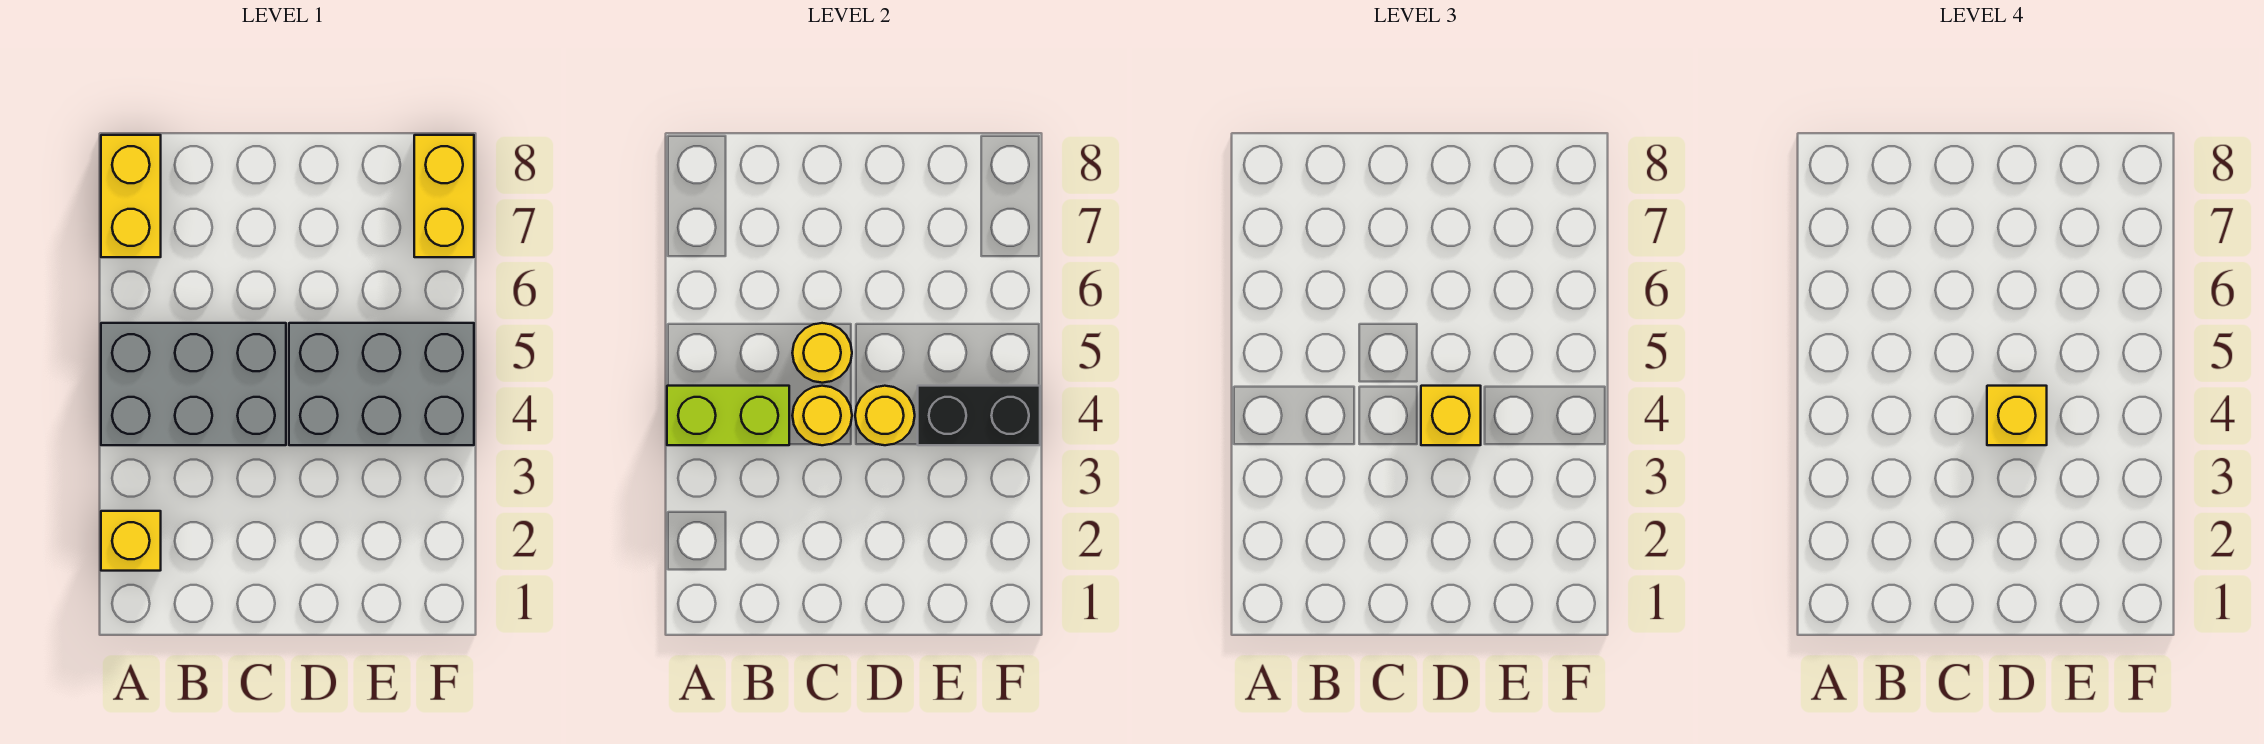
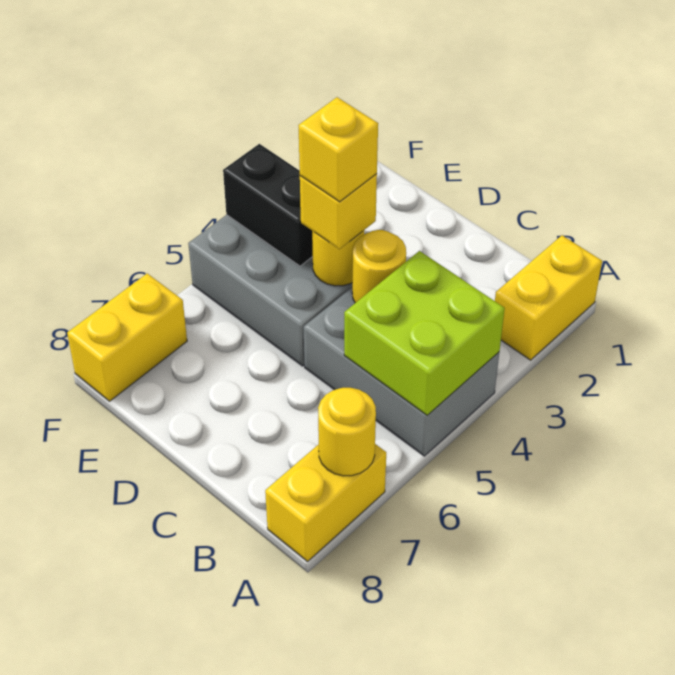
yellow brick A2 level 1 -> yellow brick A1:A2 level 1
lime brick A4:B4 level 2 -> lime brick A4:B5 level 2
yellow round brick C5 level 2 -> yellow round brick A7 level 2

